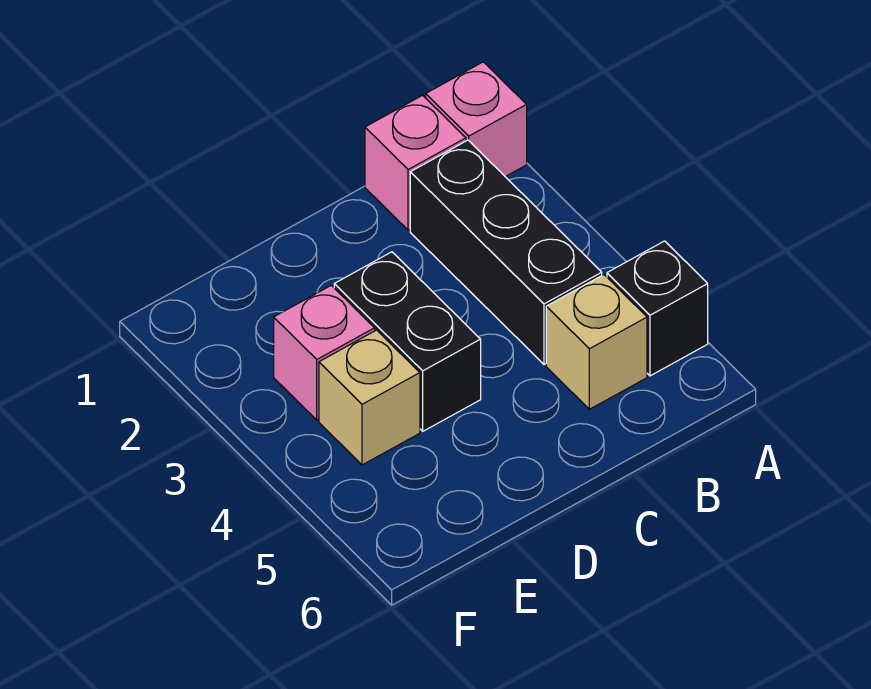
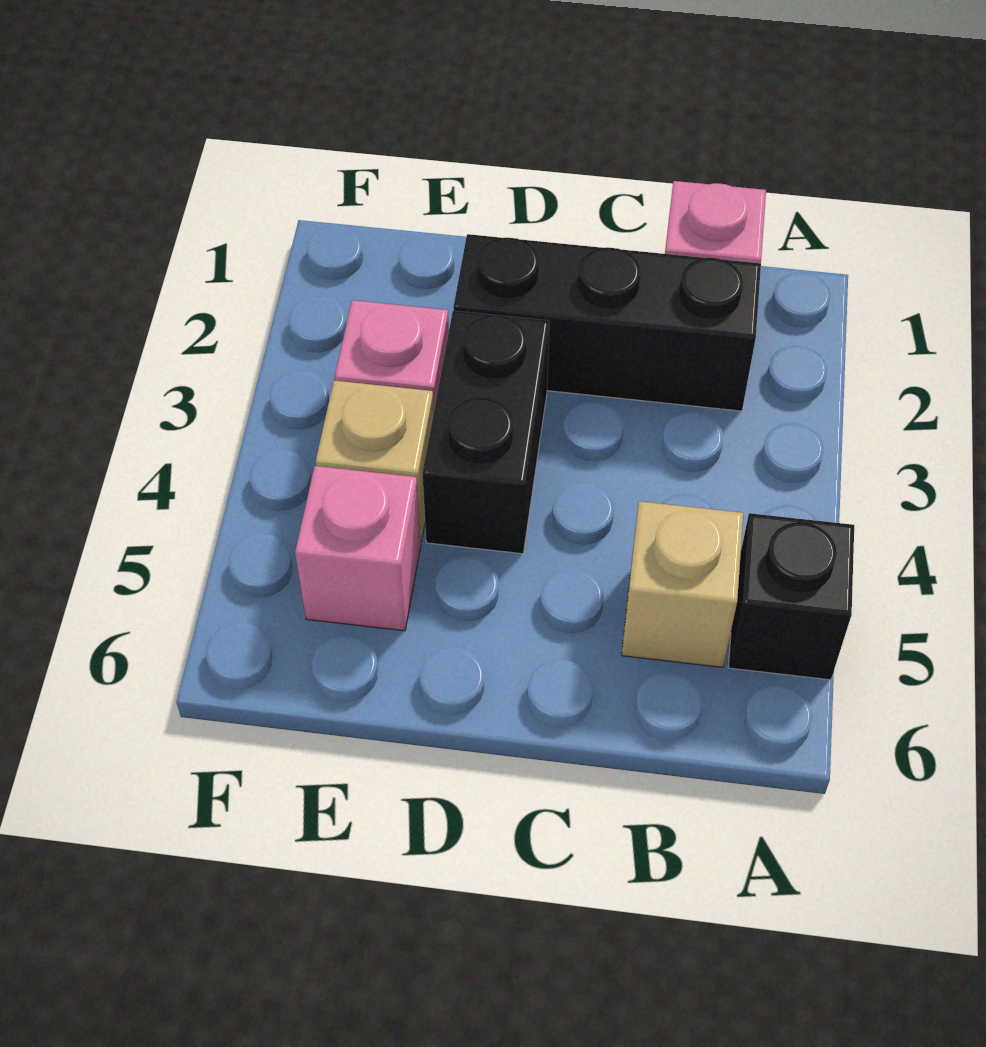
pink brick A1 level 1 -> pink brick E5 level 1
black brick B2:B4 level 1 -> black brick B2:D2 level 1

